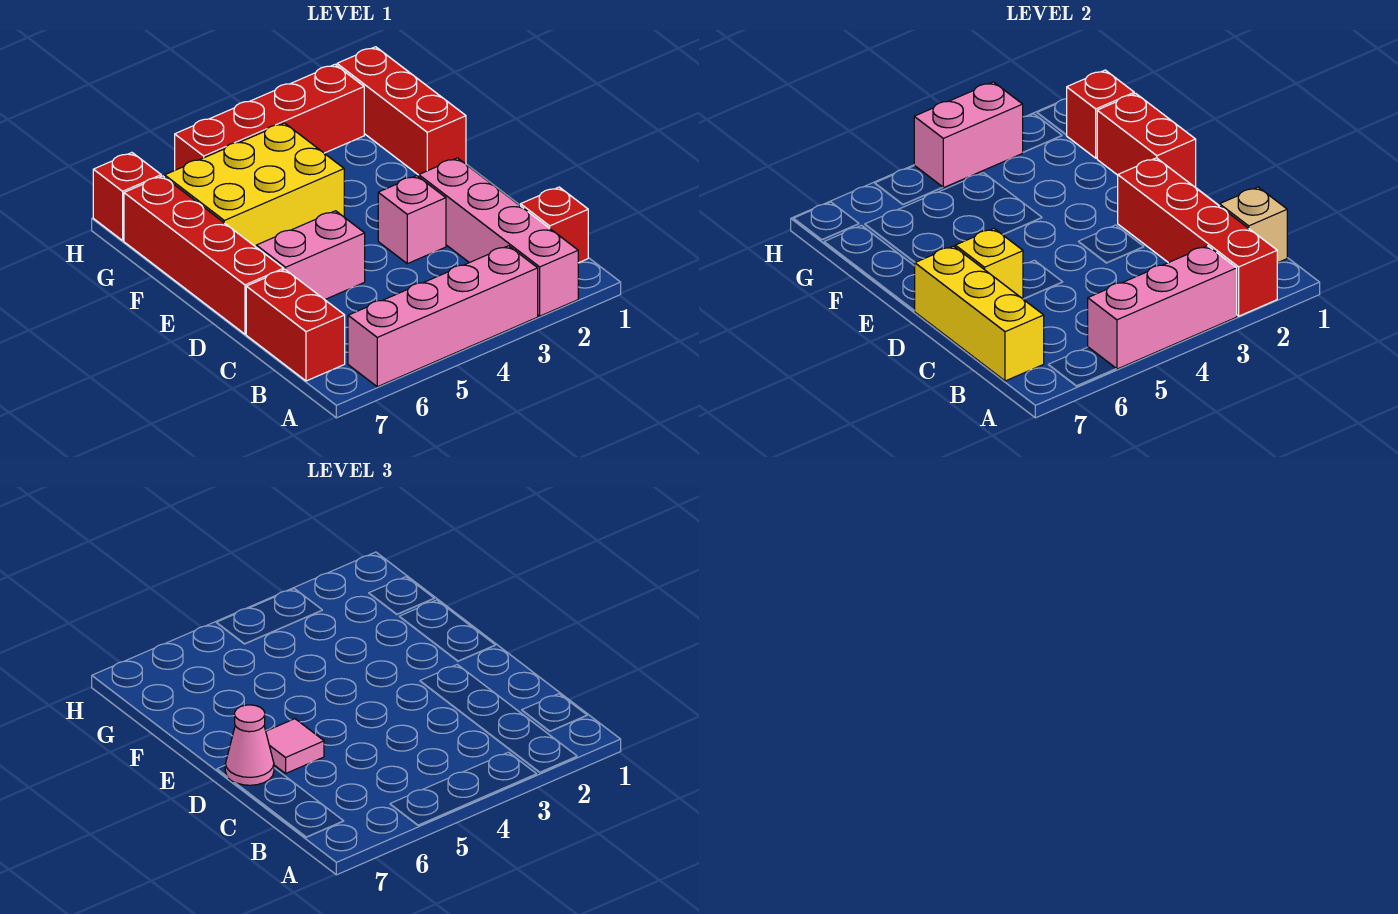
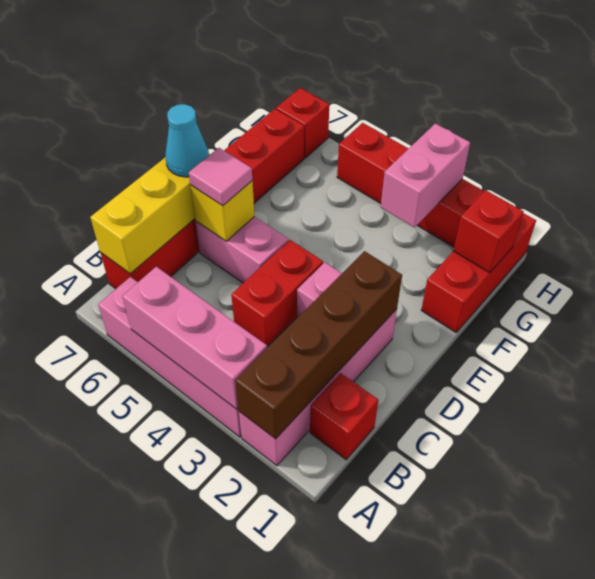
red brick A2:D2 level 2 -> brown brick A2:D2 level 2
tan brick B1 level 2 -> none
pink cone D7 level 3 -> cyan cone D7 level 3
red brick E1:F1 level 2 -> red brick C4:D4 level 1
yellow brick F4:G6 level 1 -> none
pink brick H3:H4 level 2 -> pink brick G3:H3 level 2

